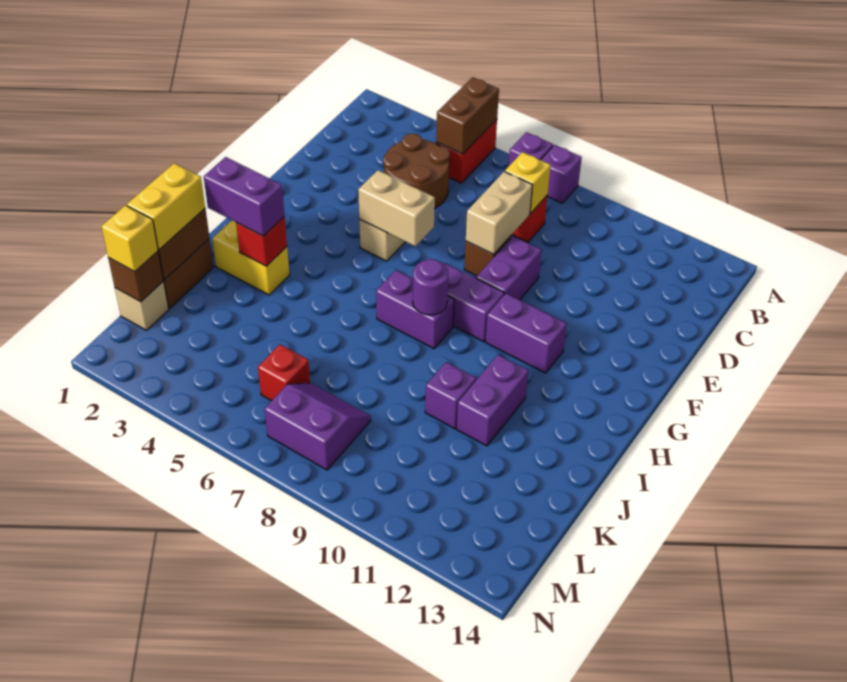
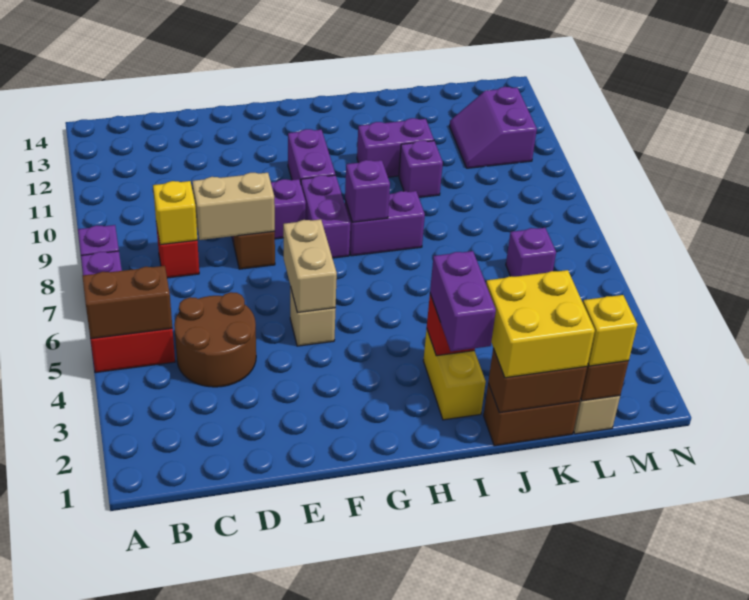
purple brick H7:H8 level 1 -> purple brick H8:I8 level 1
purple round brick H8 level 2 -> purple brick H8 level 2
yellow brick J1:K1 level 3 -> yellow brick J1:K2 level 3
red brick L6 level 1 -> purple brick L6 level 1
purple slope L7:M8 level 1 top M -> purple slope L11:M12 level 1 top M

